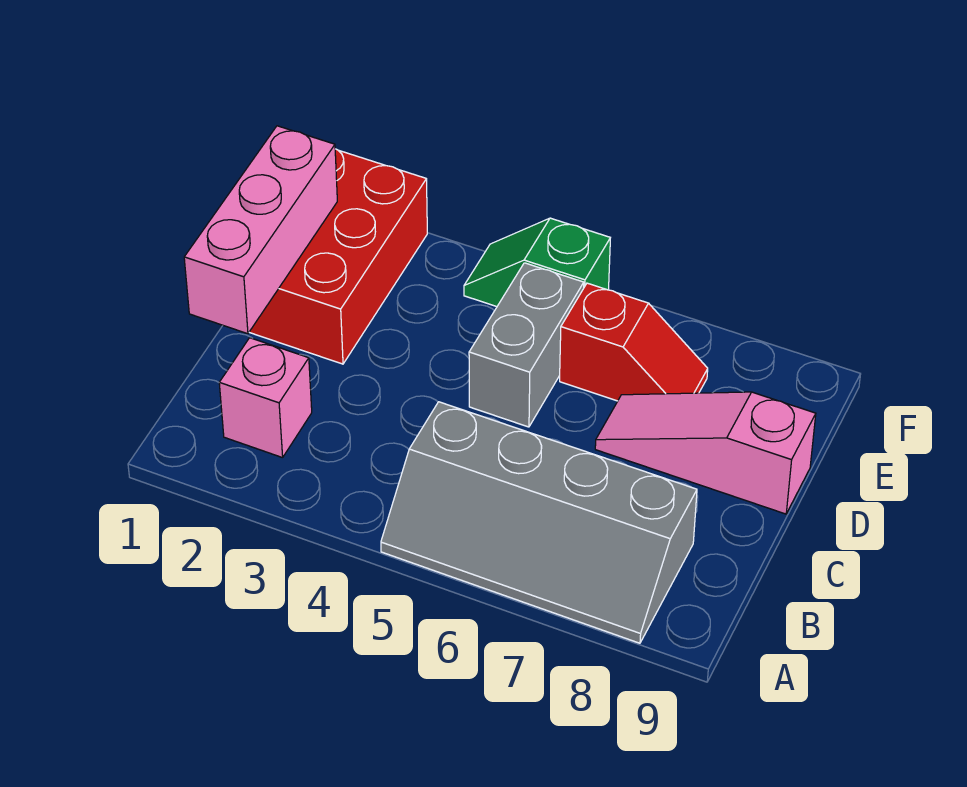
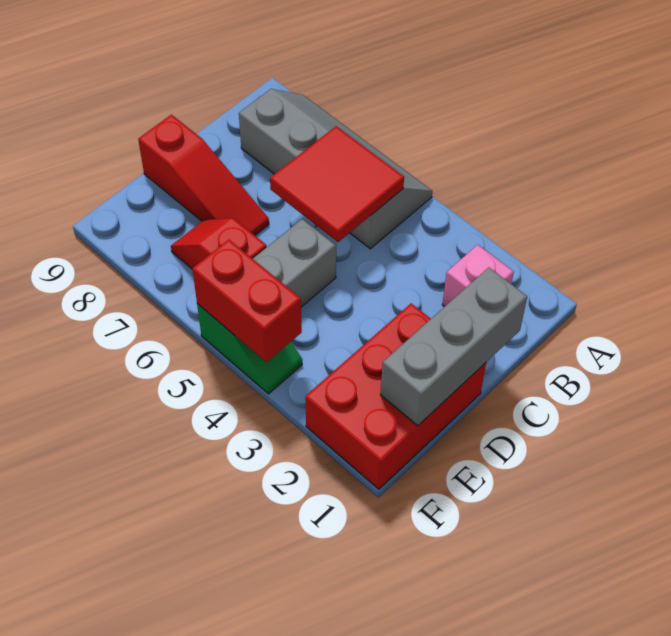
none -> red tile B5:C6 level 2
pink brick C1:E1 level 2 -> grey brick C1:E1 level 2
pink slope D7:D9 level 1 top 9 -> red slope D7:D9 level 1 top 9
none -> red brick F4:F5 level 2

